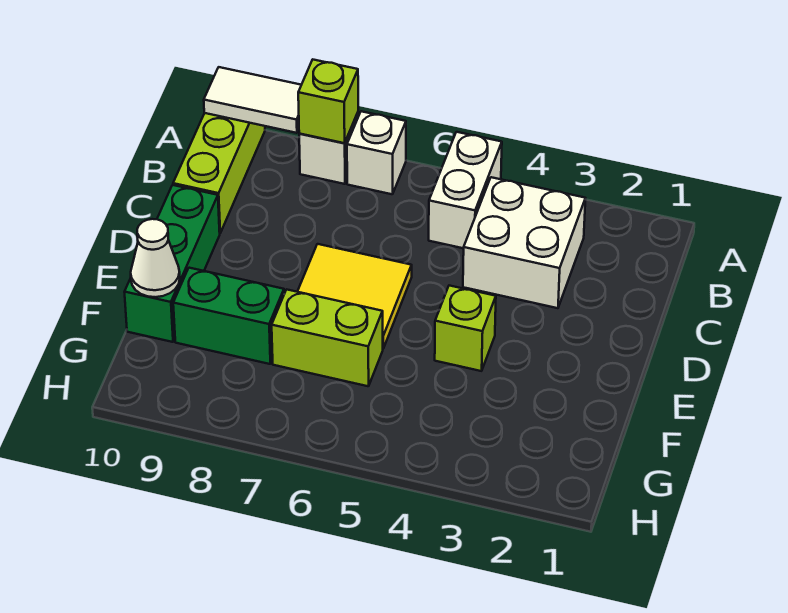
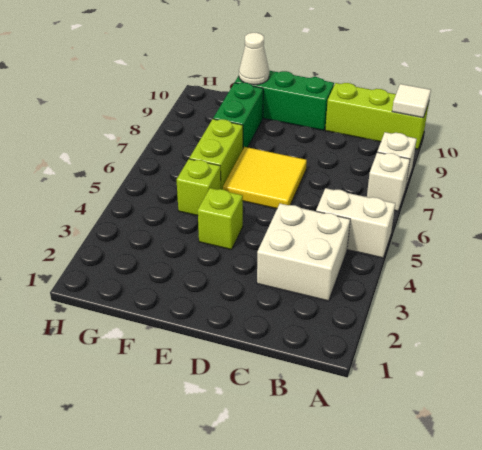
lime brick A8 level 2 -> lime brick F5 level 1
white tile A9:A10 level 2 -> white tile A10 level 2

